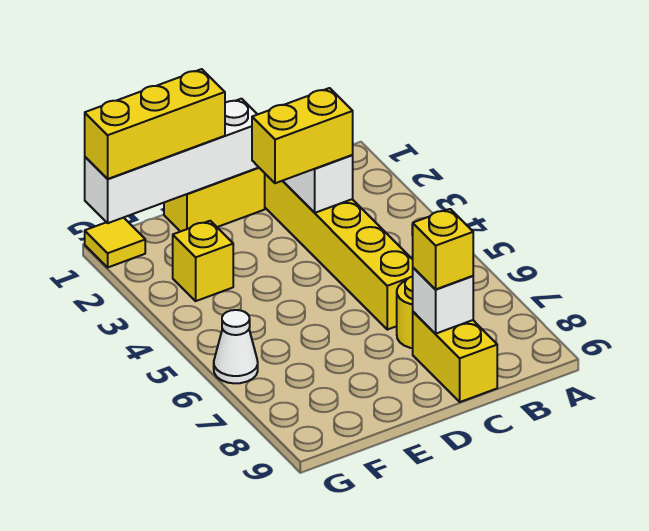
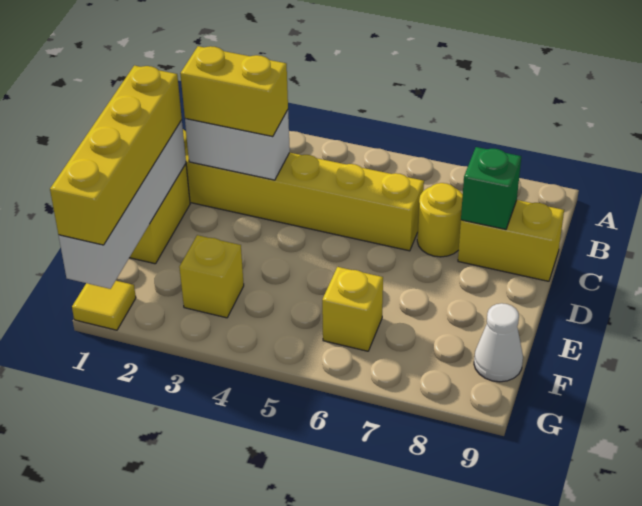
yellow brick C3:D3 level 3 -> yellow brick C2:C3 level 3
white brick C8 level 2 -> green brick C8 level 2
yellow brick C8 level 3 -> yellow brick F6 level 1
yellow brick E1:G1 level 3 -> yellow brick D1:G1 level 3
white cone G6 level 1 -> white cone F9 level 1

